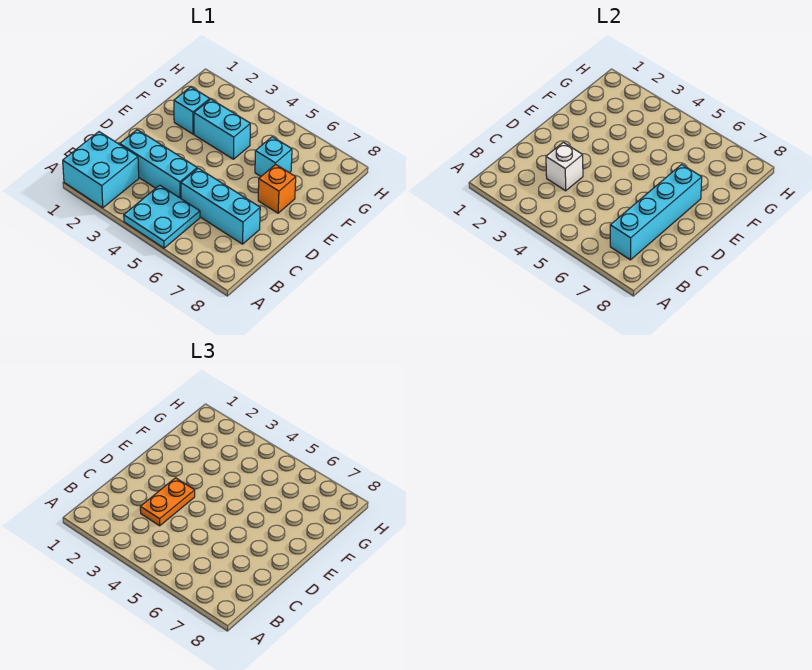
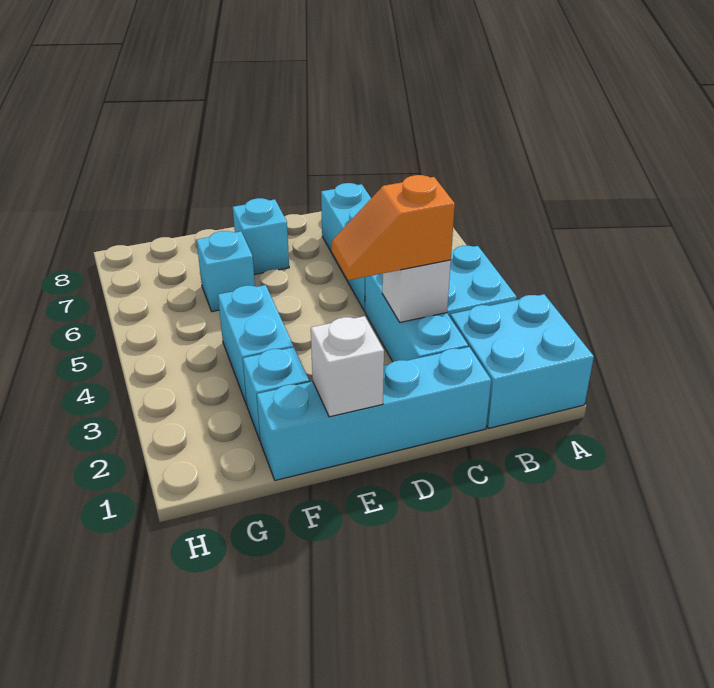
cyan brick B7:E7 level 2 -> cyan brick C1:F1 level 1
orange plate C3:D3 level 3 -> orange slope C3:D3 level 3 top C
none -> white brick E1 level 2
orange brick E7 level 1 -> cyan brick E7 level 1

